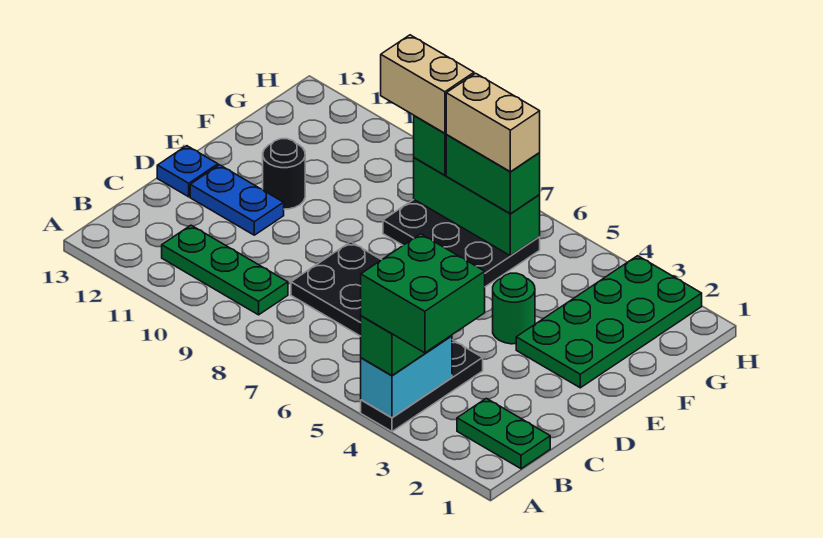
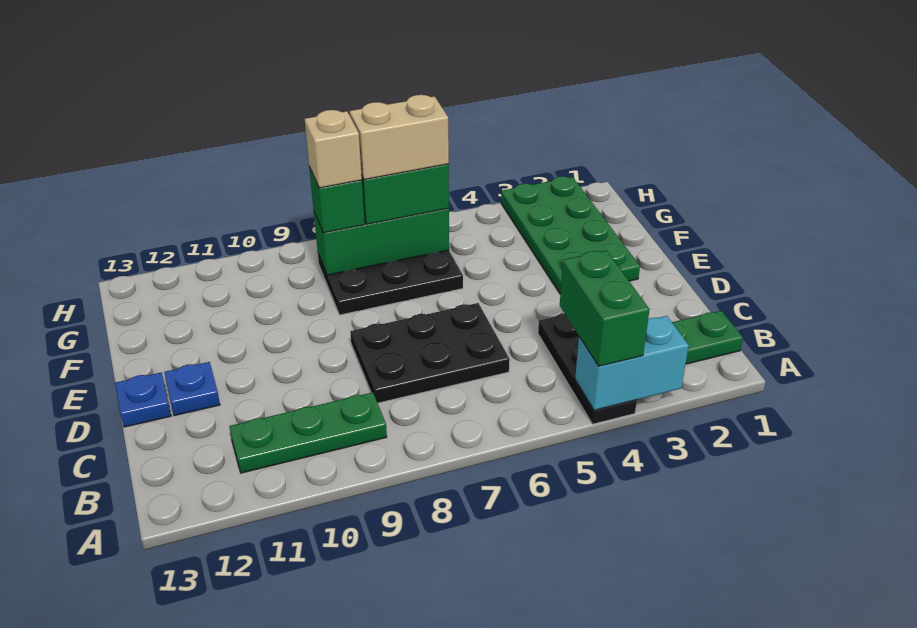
green brick A3:B4 level 4 -> none
cyan brick A4:B4 level 2 -> cyan brick A3:A4 level 2
blue plate D11:D12 level 1 -> blue plate D12 level 1
green round brick E4 level 1 -> none
black round brick E11 level 1 -> none
tan brick G8:G9 level 4 -> tan brick G8 level 4

